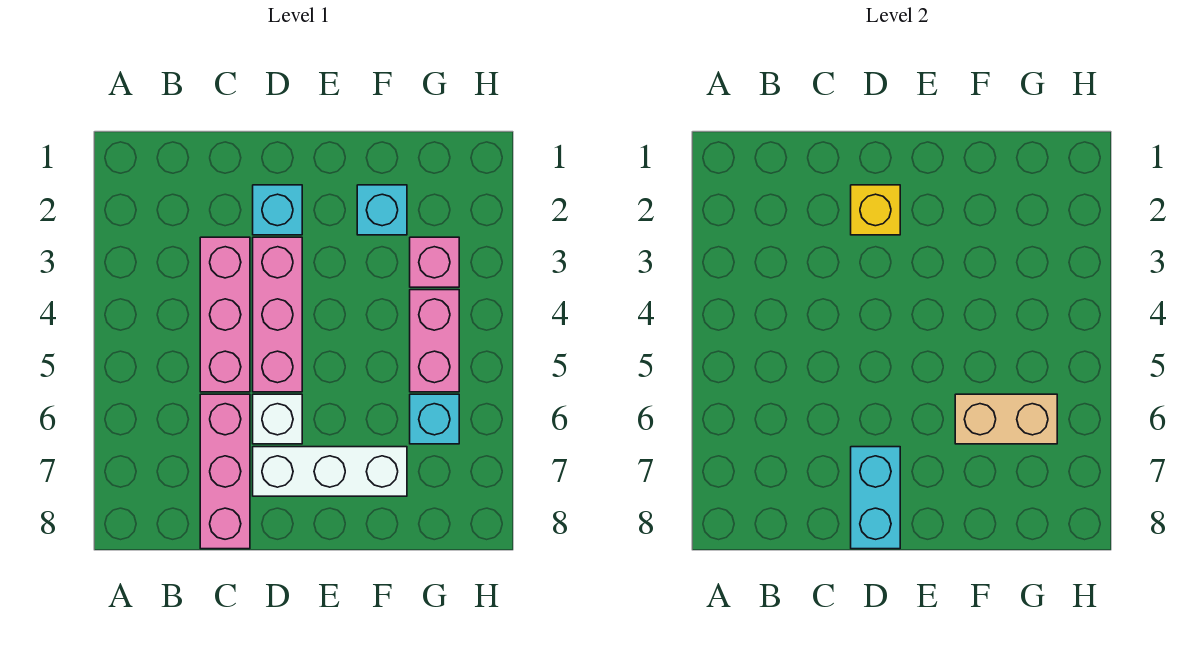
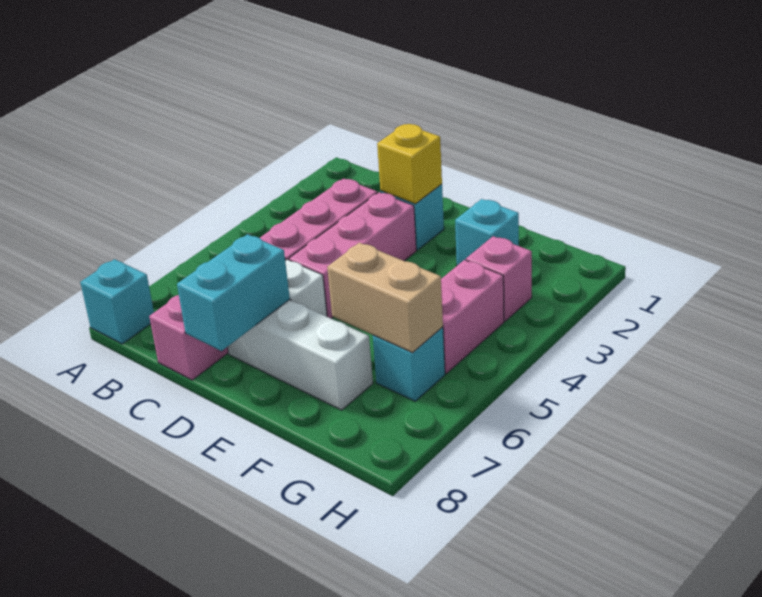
none -> cyan brick A8 level 1

